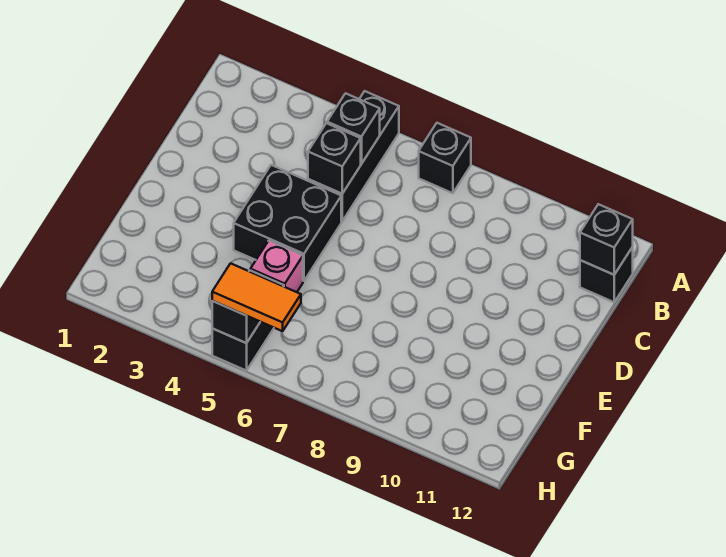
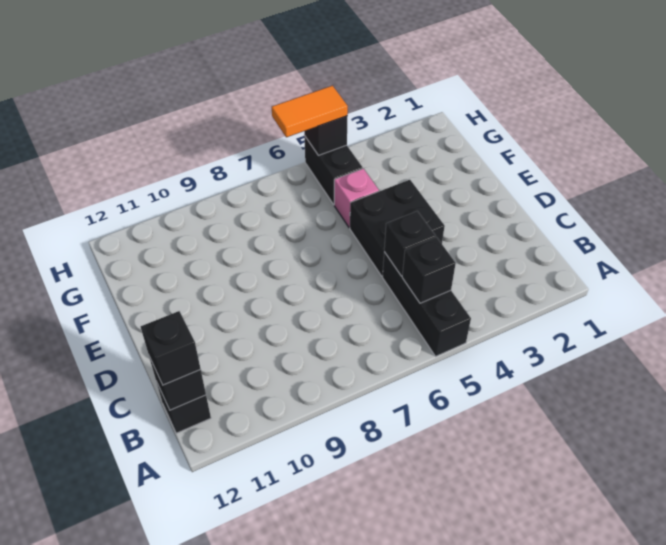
black brick A7 level 1 -> black brick B12 level 3

